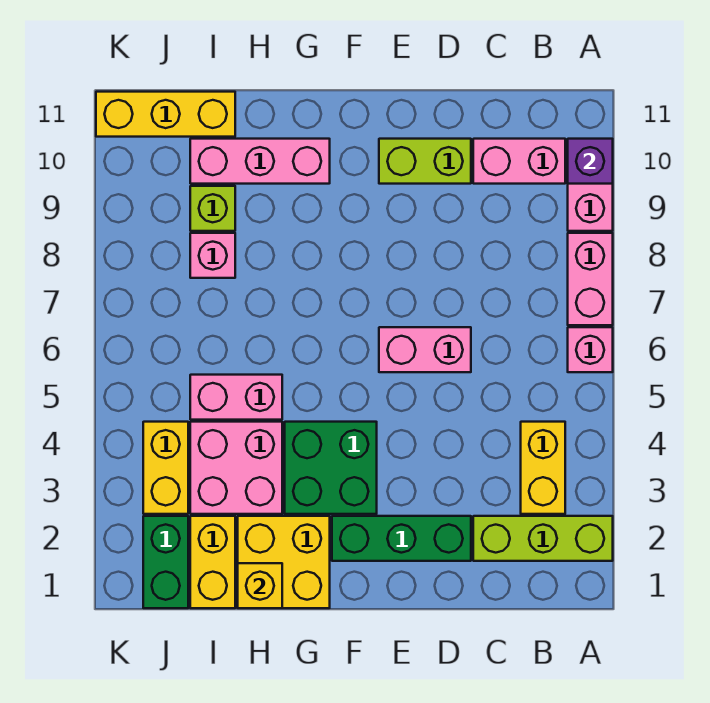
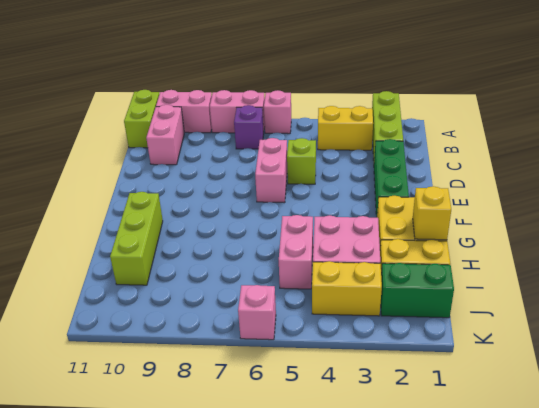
purple brick A10 level 2 -> purple brick B7 level 1
lime brick D10:E10 level 1 -> lime brick A11:B11 level 1
green brick F3:G4 level 1 -> none
pink brick G10:I10 level 1 -> lime brick G10:I10 level 1
pink brick I8 level 1 -> pink brick K6 level 1
lime brick I9 level 1 -> lime brick D5 level 1
yellow brick I11:K11 level 1 -> none

